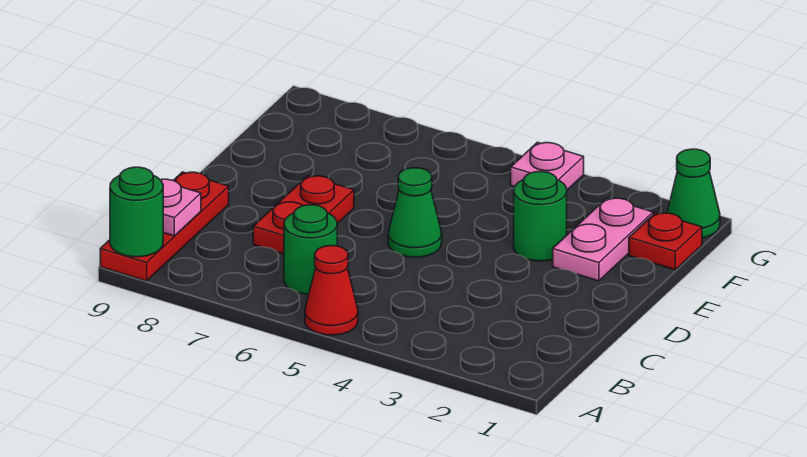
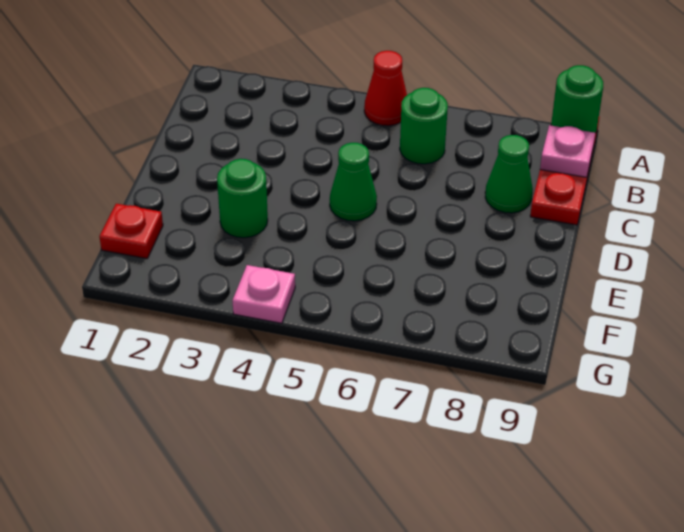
red plate C7:D7 level 1 -> none
pink plate E2:F2 level 1 -> none
green cone G1 level 1 -> green cone C8 level 1

